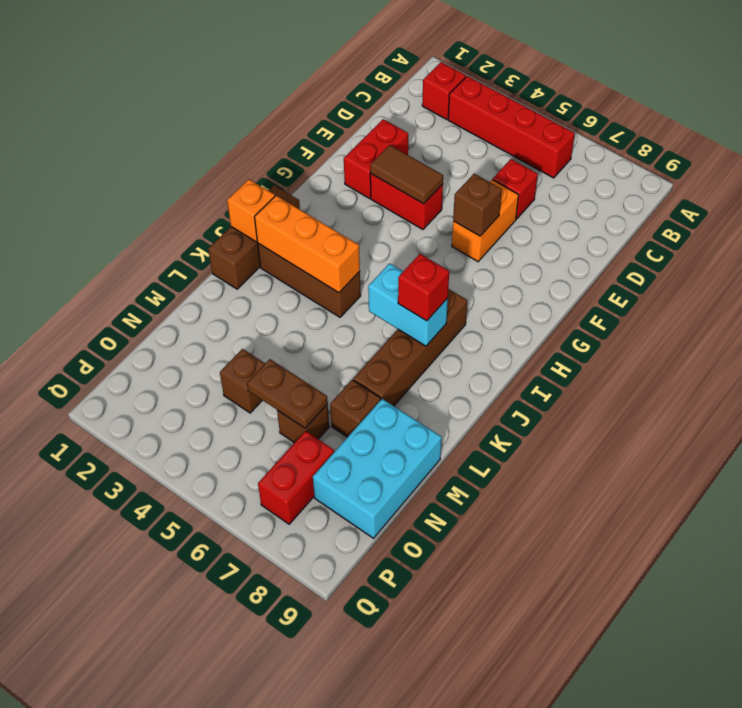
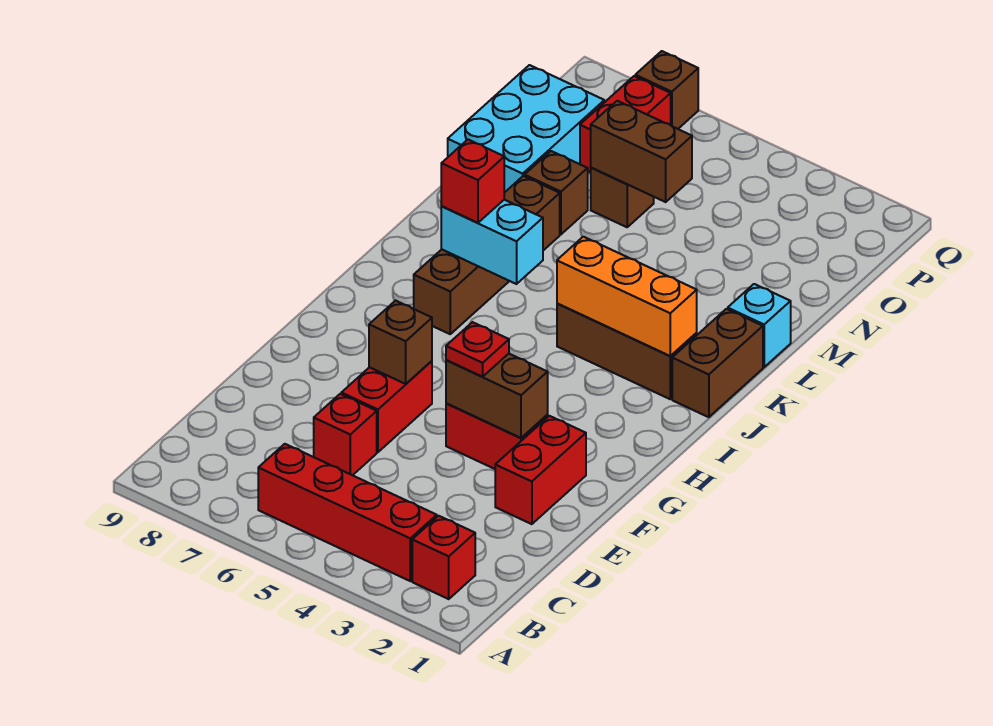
orange brick E6:F6 level 1 -> red brick E6:F6 level 1
brown tile F3:F4 level 2 -> brown brick F3:F4 level 2
none -> red plate F4 level 3
brown brick I1:K1 level 1 -> brown brick J1:K1 level 1
orange brick J1 level 2 -> none
none -> cyan brick L1 level 1
brown brick N4 level 1 -> brown brick Q7 level 1
brown plate N5:N6 level 2 -> brown brick N5:N6 level 2

